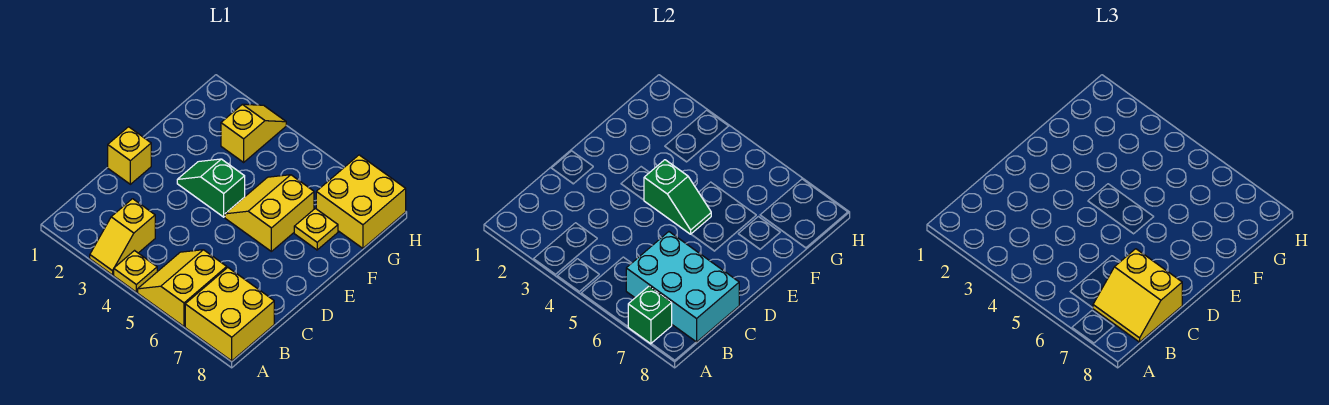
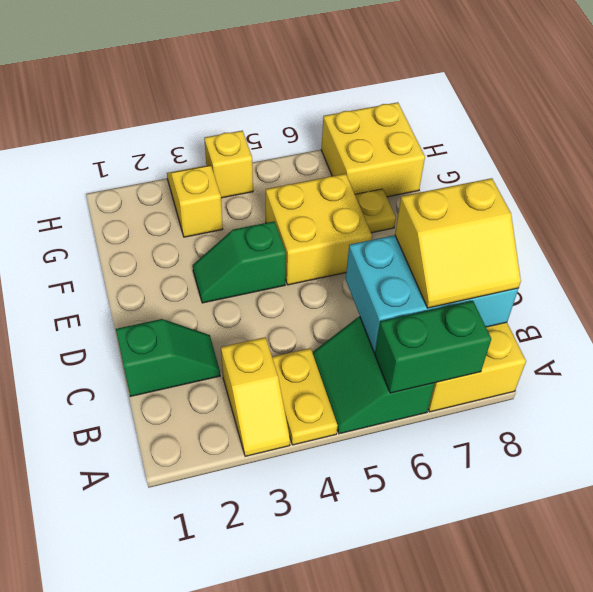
yellow plate A4 level 1 -> yellow plate A4:B4 level 1
yellow slope A5:B6 level 1 top 6 -> green slope A5:B6 level 1 top 6
green brick A7 level 2 -> green brick A6:A7 level 2
yellow brick D1 level 1 -> yellow brick H4 level 1
green slope E4:E5 level 2 top 4 -> green slope C1:C2 level 1 top 1
yellow slope E5:F6 level 1 top 6 -> yellow brick E5:F6 level 1

